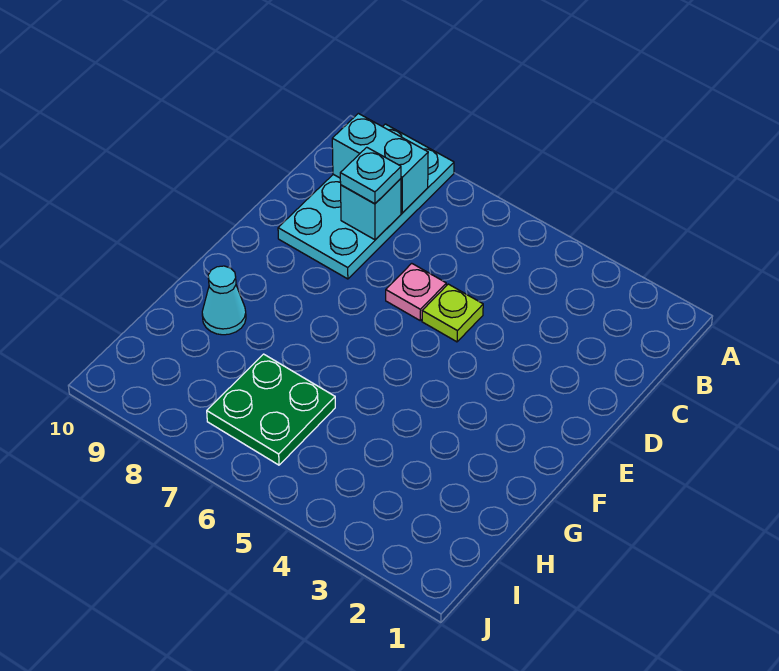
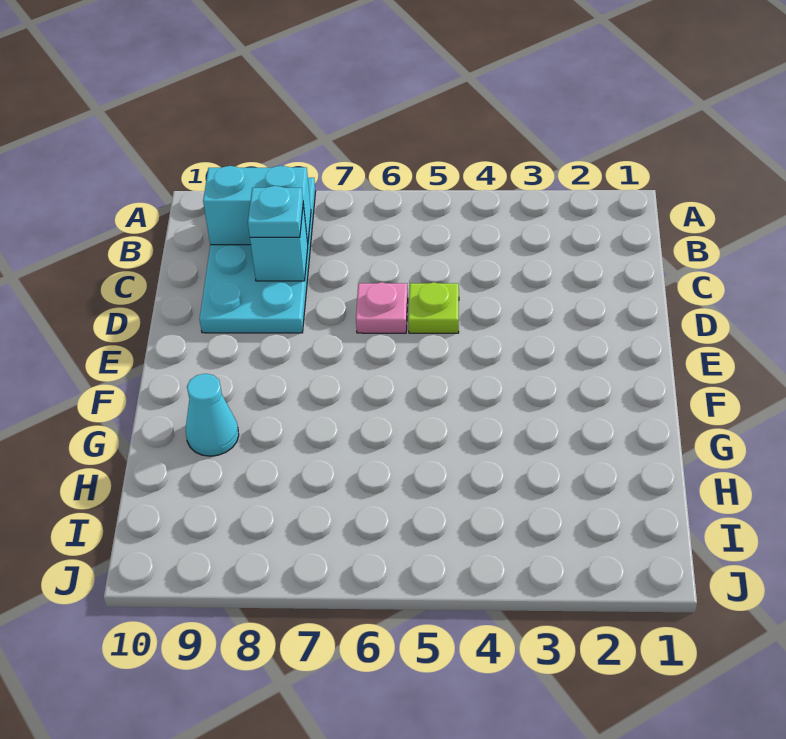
green plate H6:I7 level 1 -> none

